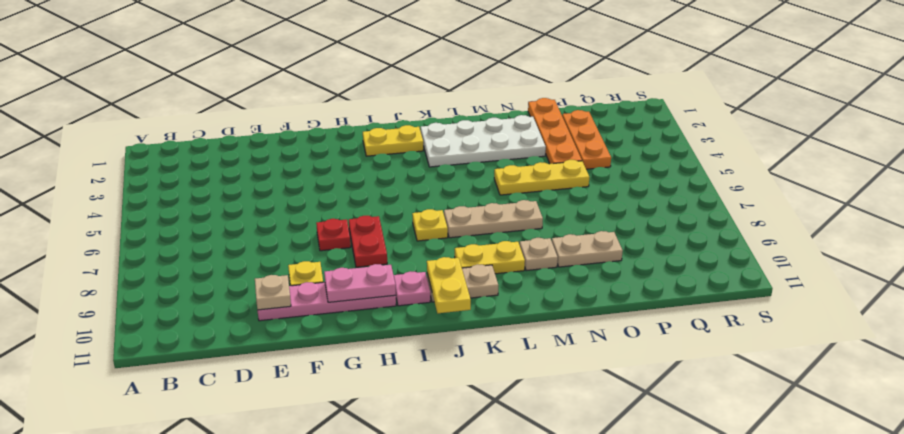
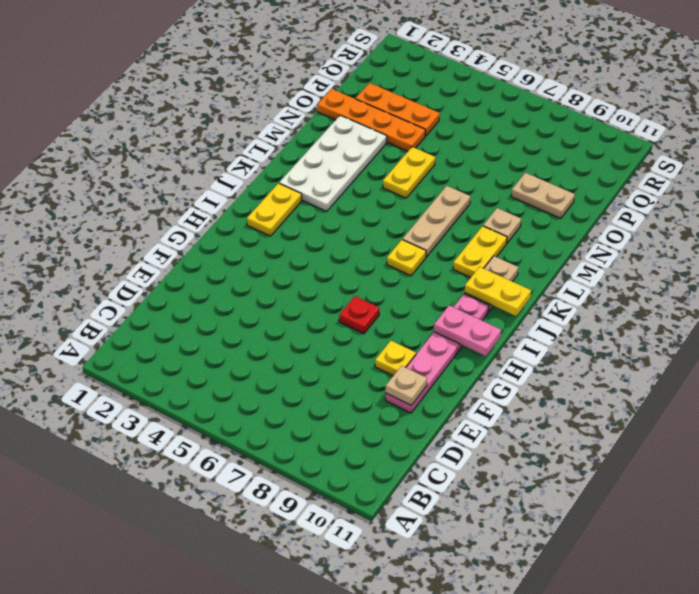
pink plate G10:H10 level 2 -> pink plate H10:H11 level 2
red plate H7:H8 level 1 -> none
yellow plate M5:O5 level 1 -> yellow plate M5:N5 level 1
tan plate N9:O9 level 1 -> tan plate O9:O10 level 1

